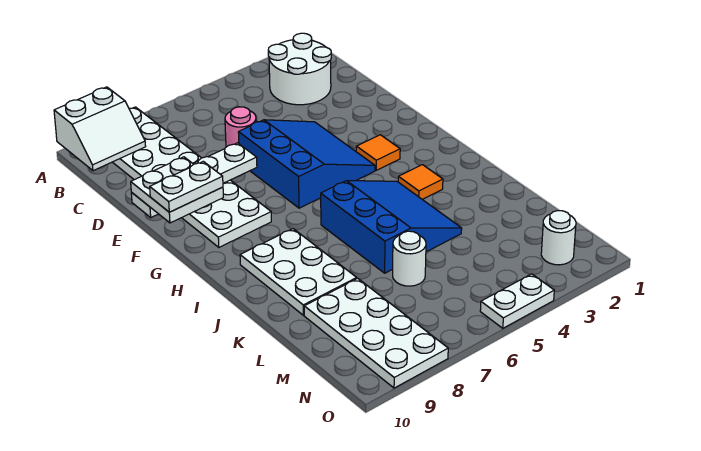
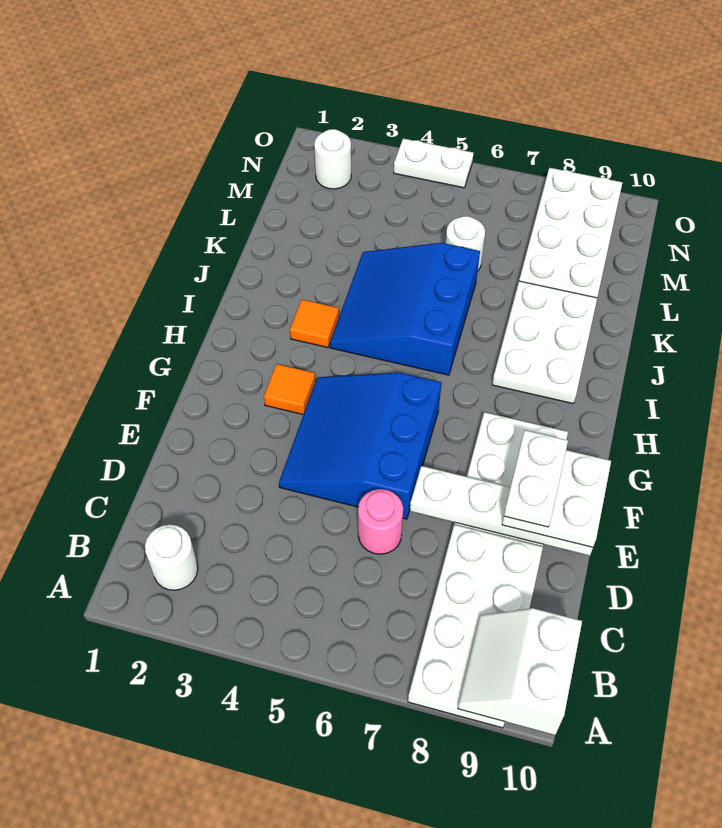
white slope A9:B10 level 2 top A -> white slope A9:B10 level 2 top 10
white round brick B2:C3 level 1 -> white round brick B2 level 1
white plate F9:F10 level 4 -> white plate E9:F9 level 4

